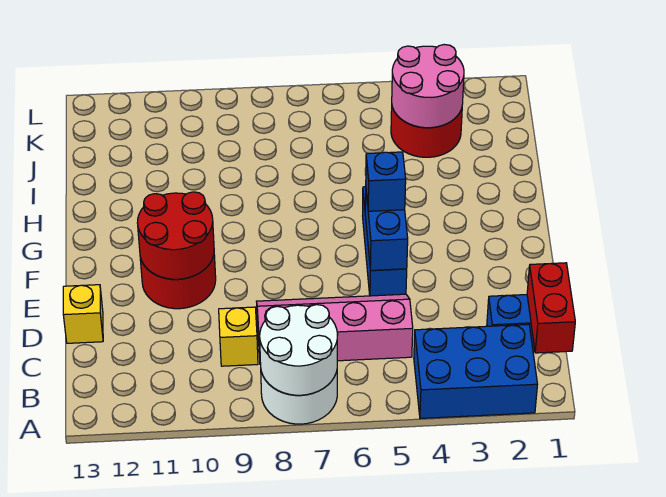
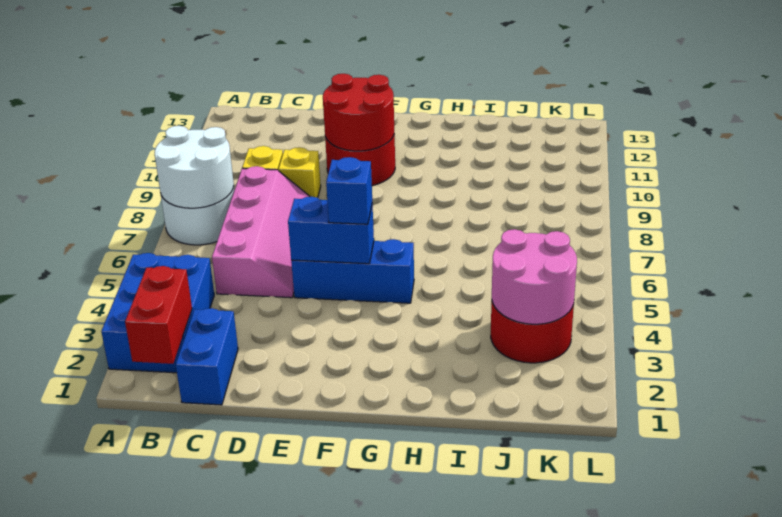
red brick B1:C1 level 2 -> red brick B1:B2 level 2
yellow brick D13 level 1 -> yellow brick D9 level 1

